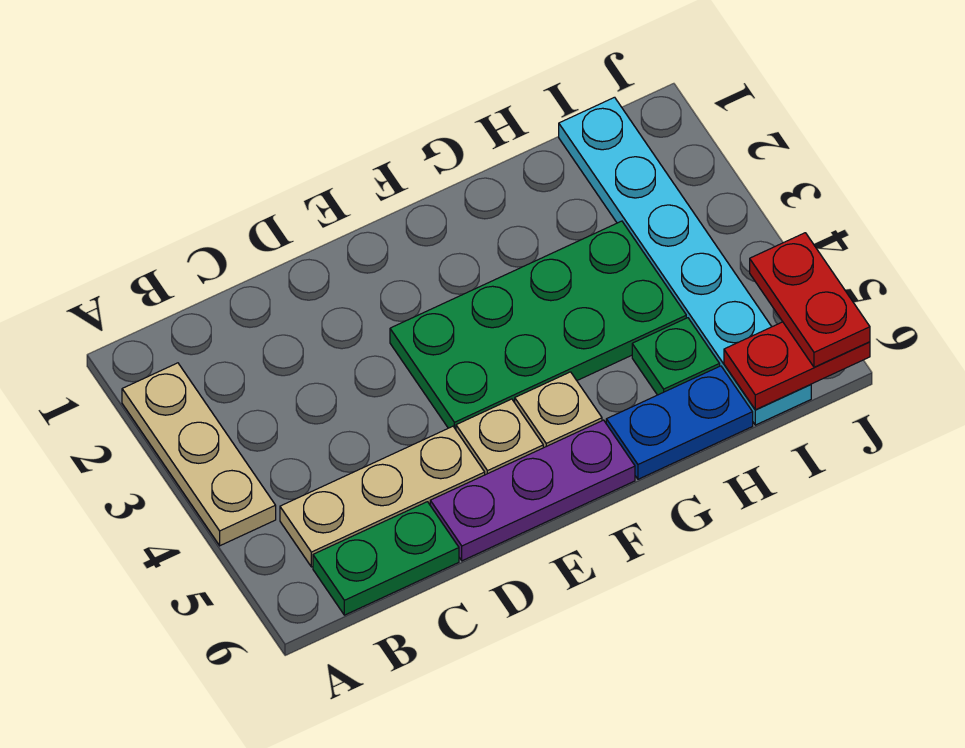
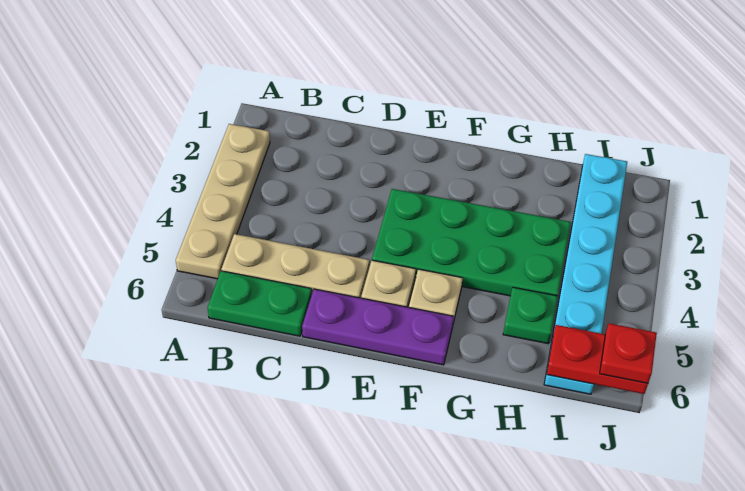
tan plate A2:A4 level 1 -> tan plate A2:A5 level 1
blue plate G6:H6 level 1 -> none
red plate J5:J6 level 3 -> red plate J6 level 3

